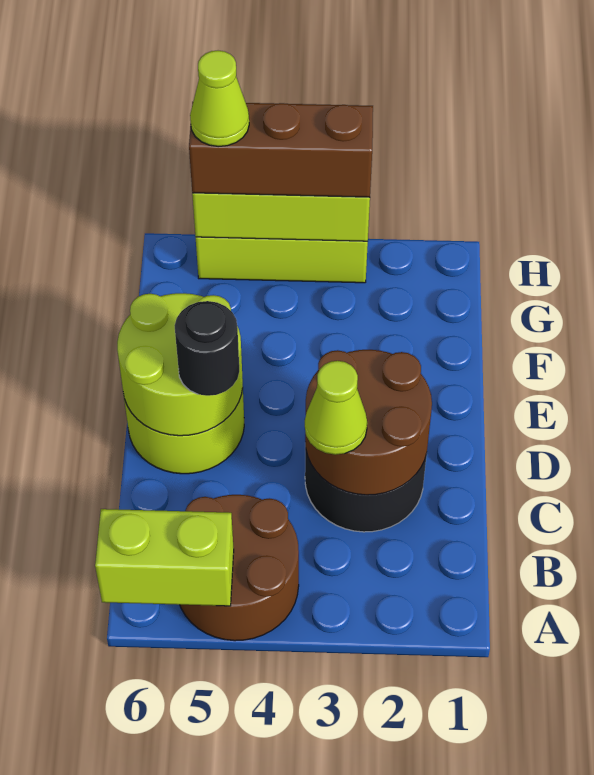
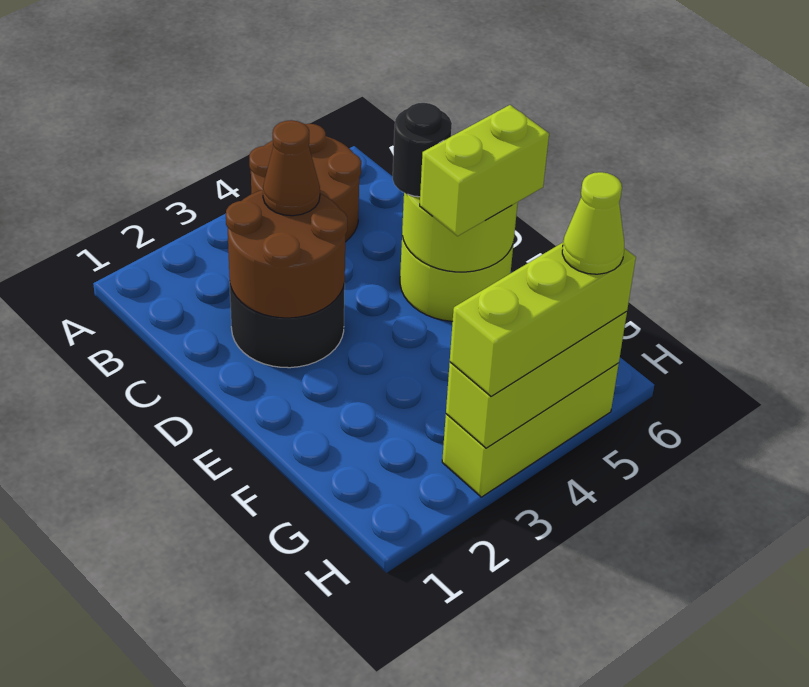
lime brick A5:A6 level 2 -> lime brick E5:E6 level 3
lime cone C3 level 3 -> brown cone C3 level 3
brown brick H3:H5 level 3 -> lime brick H3:H5 level 3

